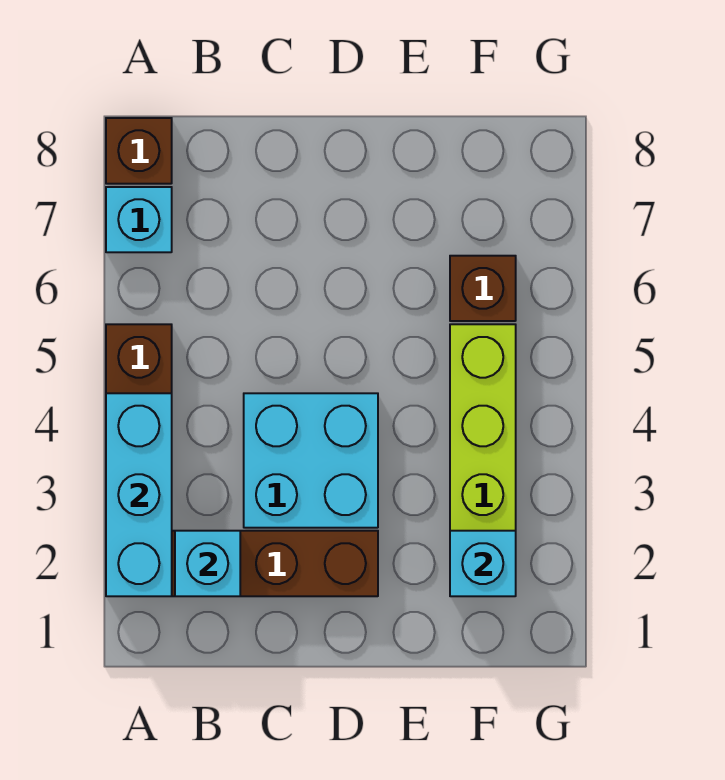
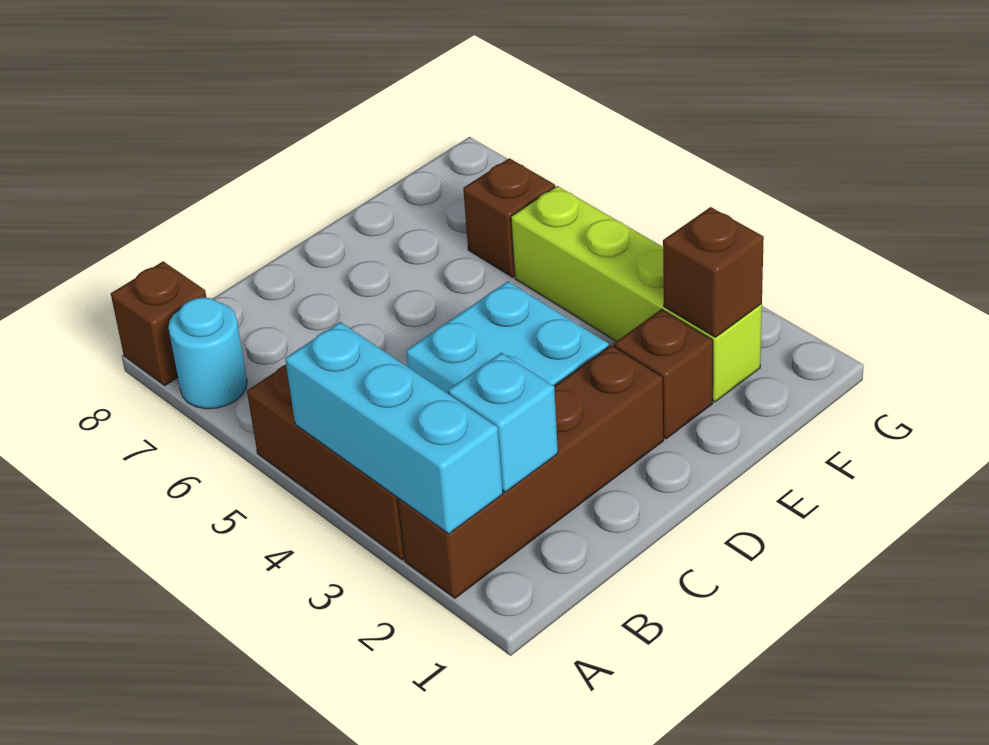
cyan brick A7 level 1 -> cyan round brick A7 level 1
none -> brown brick E2 level 1
cyan brick F2 level 2 -> brown brick F2 level 2

